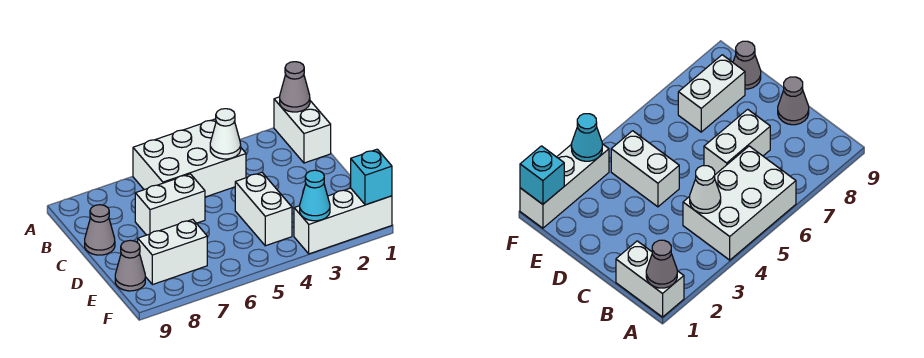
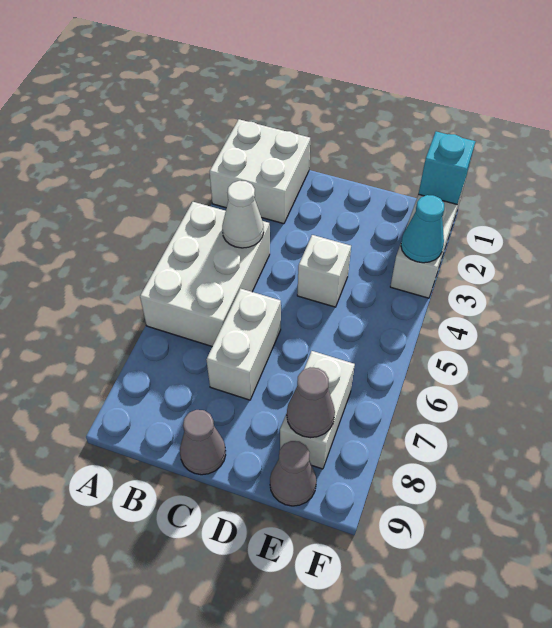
white brick A1:B1 level 1 -> white brick A1:B2 level 1
grey cone A1 level 2 -> grey cone E8 level 2
white brick D4:E4 level 1 -> white brick D4 level 1

